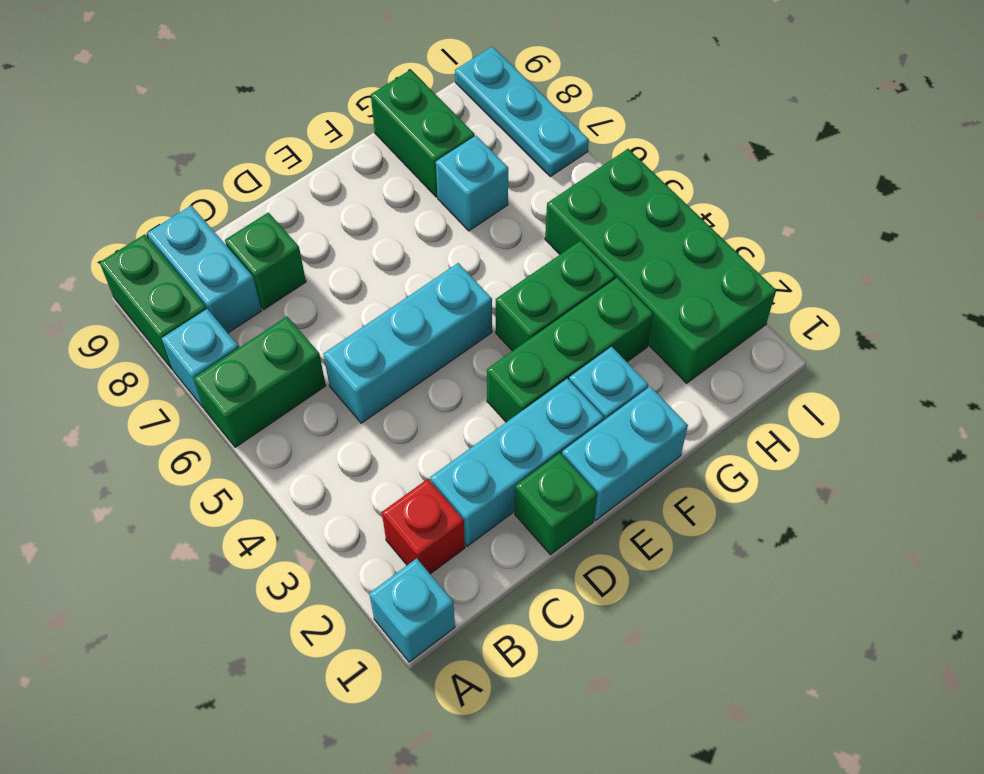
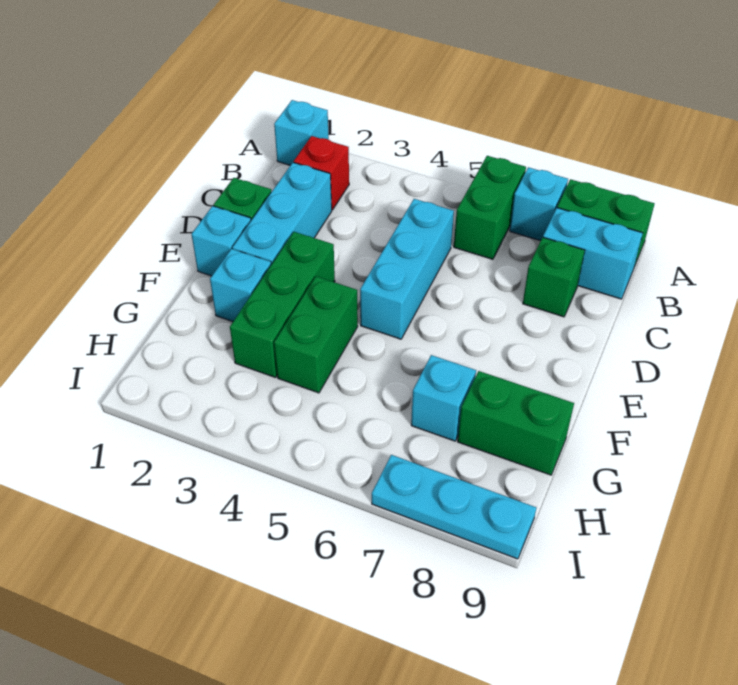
cyan brick E1:F1 level 1 -> cyan brick E1 level 1
green brick H2:I5 level 1 -> none

